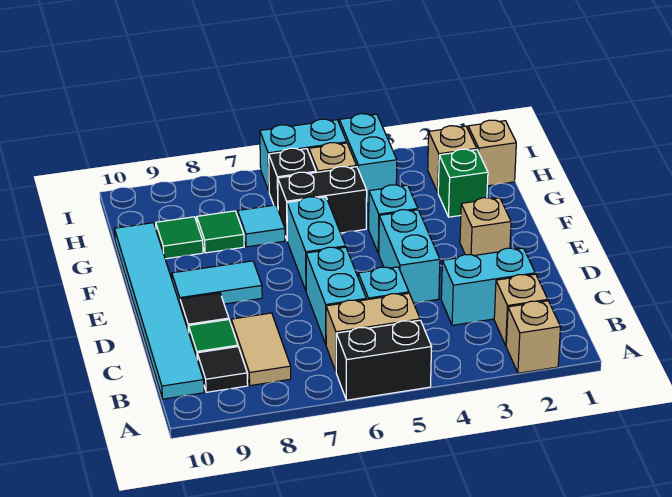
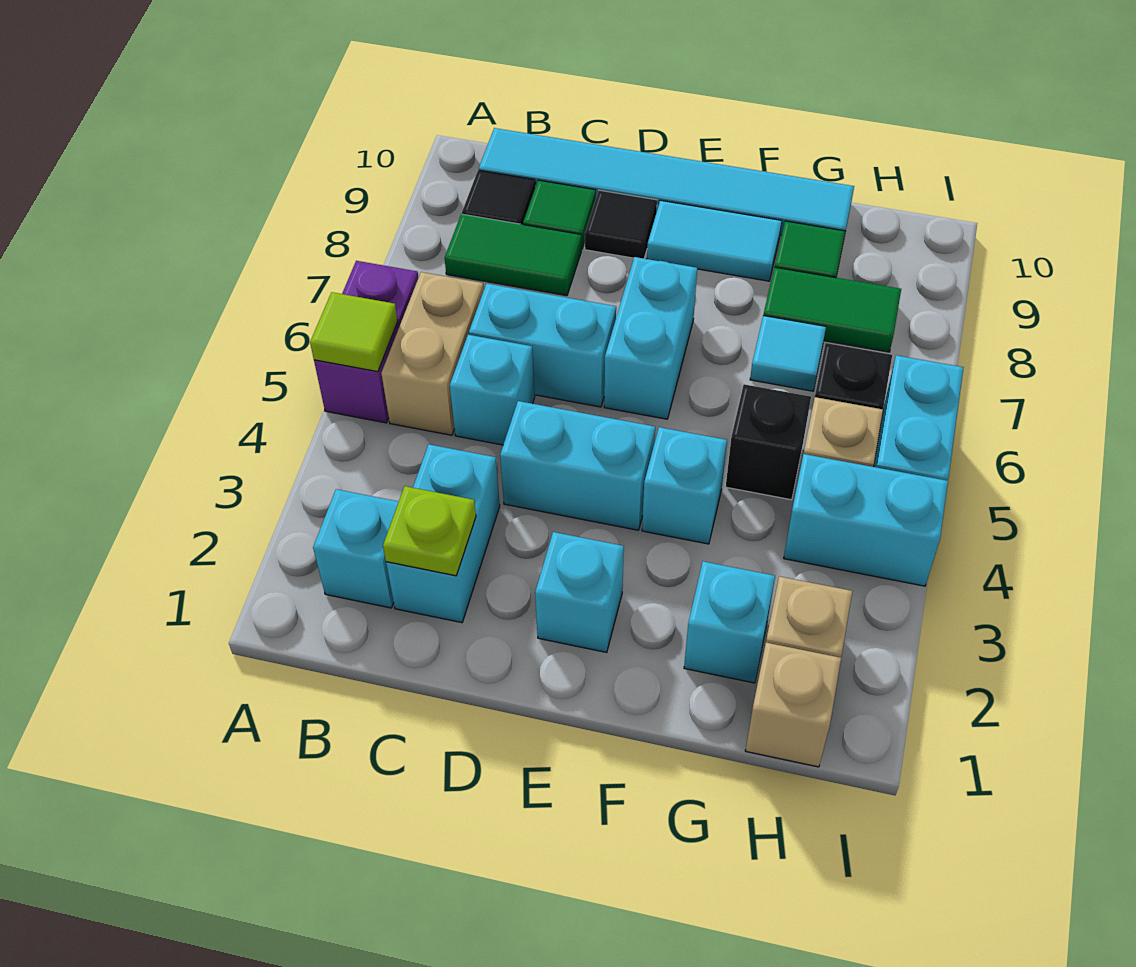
tan brick A2 level 1 -> none
black brick A5:A6 level 1 -> purple brick A5:A6 level 1
none -> lime tile A5 level 2
tan brick B2 level 1 -> cyan brick B2 level 1
tan tile B8:C8 level 1 -> green tile B8:C8 level 1
none -> lime plate C2 level 2
tan brick E2 level 1 -> cyan brick E2 level 1
cyan brick E6:F6 level 1 -> cyan brick E6:E7 level 1
cyan tile E8:E9 level 1 -> cyan tile E9:F9 level 1
green brick G2 level 1 -> cyan brick G2 level 1
black brick G5:G6 level 1 -> black brick G5 level 1
green tile G8 level 1 -> green tile G8:H8 level 1

